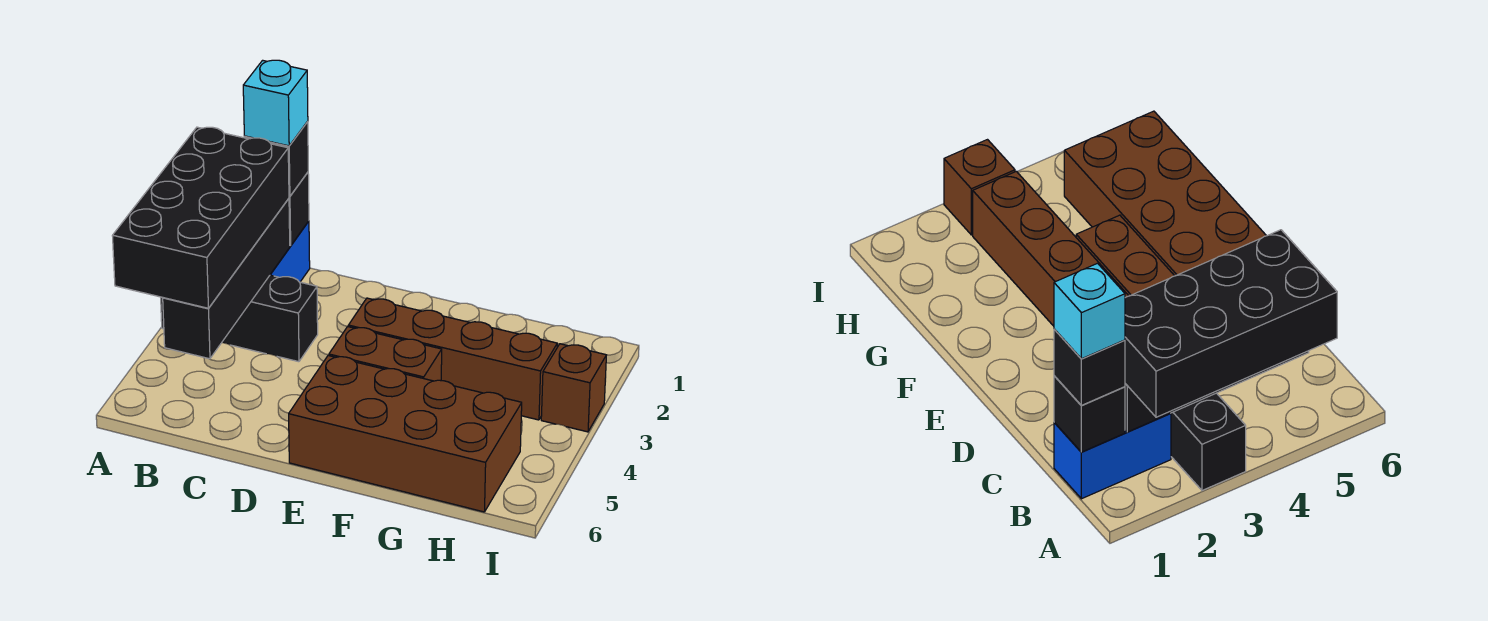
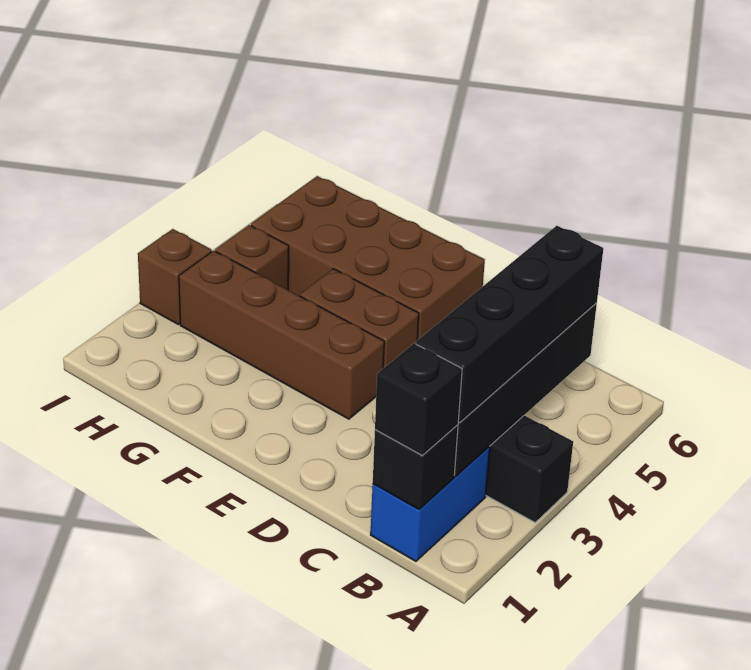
black brick A2:B5 level 3 -> black brick B2:B5 level 3
cyan brick B1 level 4 -> none
none -> brown brick H4 level 1

